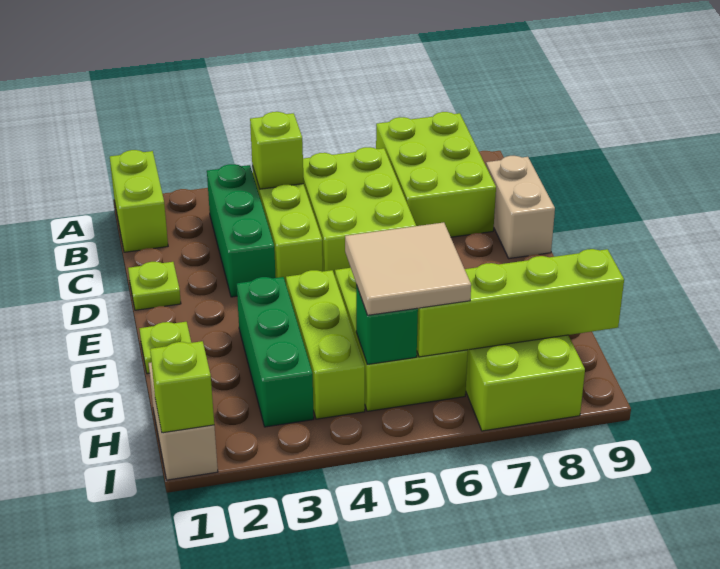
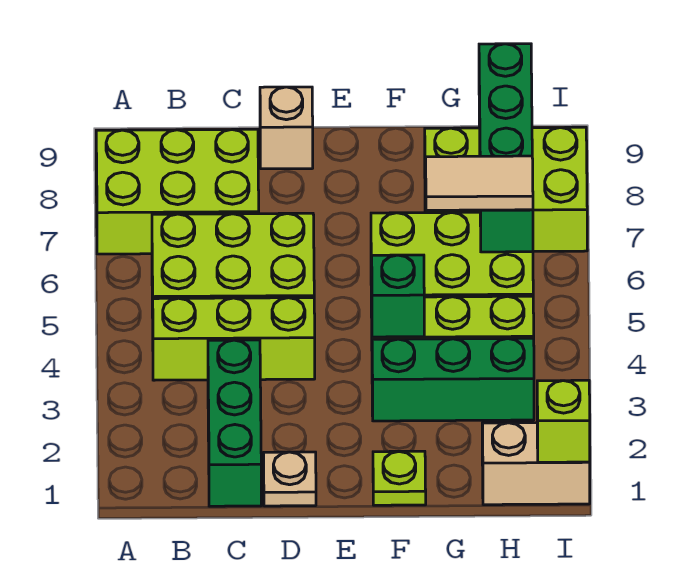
lime brick A1:B1 level 1 -> none
green brick B3:D3 level 1 -> green brick C1:C3 level 1
lime brick B4 level 2 -> none
tan brick C9:D9 level 1 -> tan brick D9 level 1
lime plate D1 level 1 -> tan plate D1 level 1
tan tile G5:H6 level 3 -> tan tile G6:H6 level 3
green brick H5 level 2 -> green brick F4 level 2
lime brick H6:H9 level 2 -> green brick H6:H9 level 2

